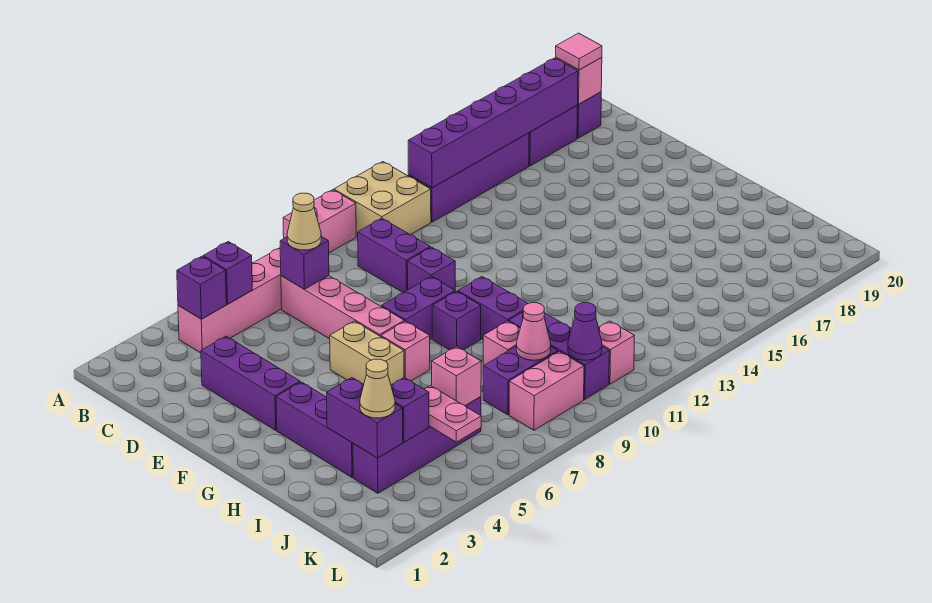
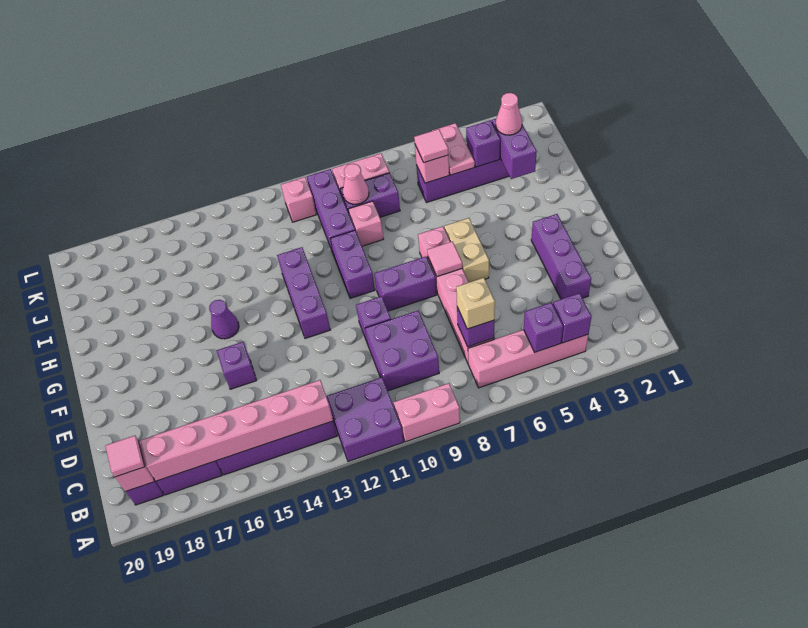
tan brick A11:B12 level 1 -> purple brick A11:B12 level 1
purple brick B13:B18 level 2 -> pink brick B13:B18 level 2
tan cone C7 level 3 -> tan brick C7 level 3
purple brick C10:D10 level 1 -> purple brick C9:D10 level 1
none -> pink tile F7 level 2
purple brick G3:I3 level 1 -> purple brick F12:H12 level 1
purple brick G9 level 1 -> purple brick E15 level 1
tan cone J3 level 3 -> pink cone J3 level 3
none -> pink tile J6 level 3
purple cone K10 level 2 -> purple cone G15 level 1

